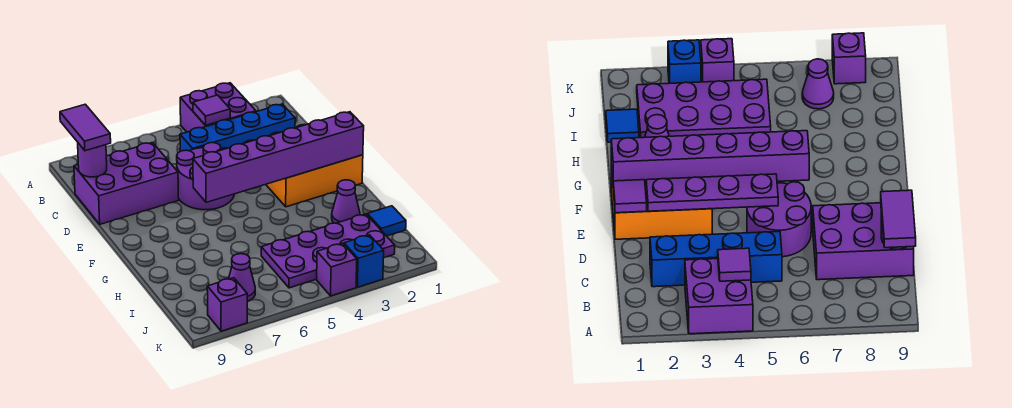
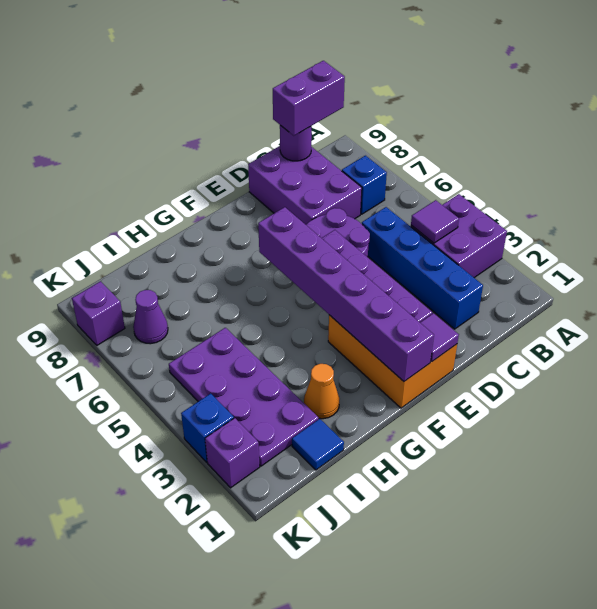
none -> blue brick B7 level 1
purple tile B9:C9 level 3 -> purple brick B9:C9 level 3
purple cone H2 level 1 -> orange cone H2 level 1
purple brick K4 level 1 -> purple brick K2 level 1

